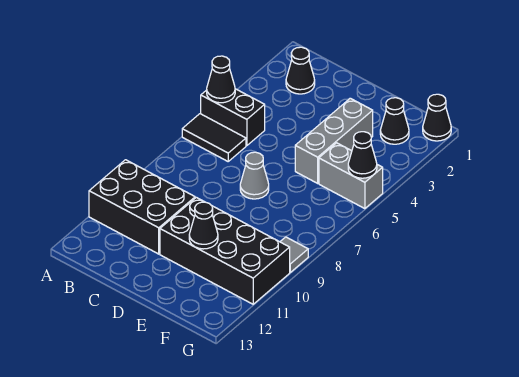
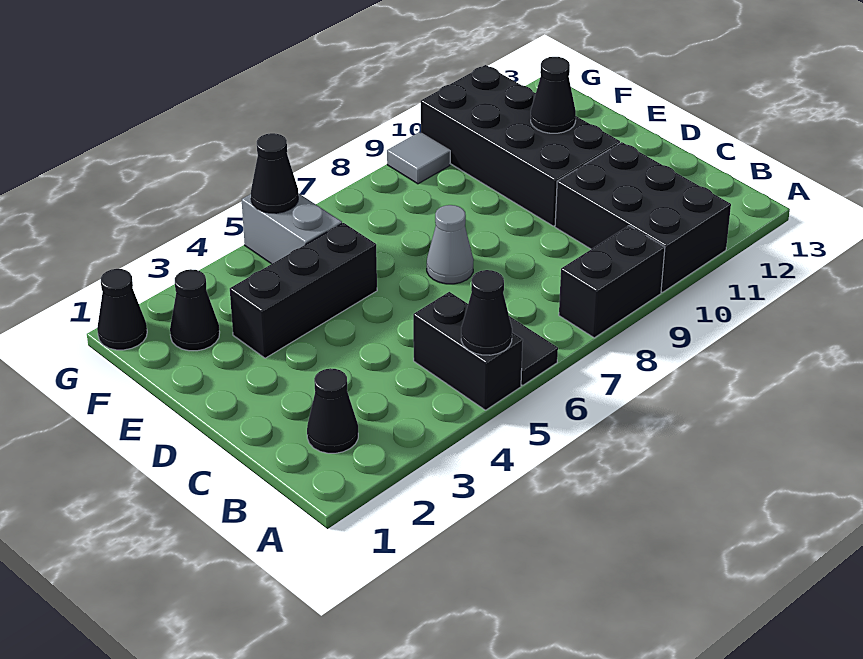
none -> black brick A8:A9 level 1
grey brick E3:E5 level 1 -> black brick E3:E5 level 1

